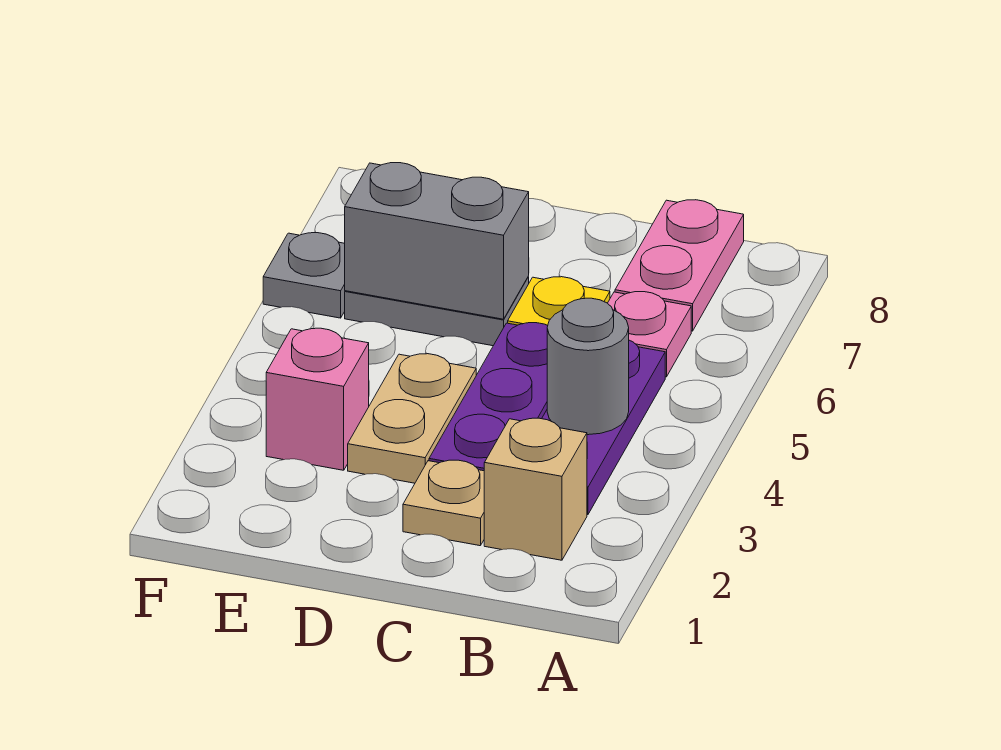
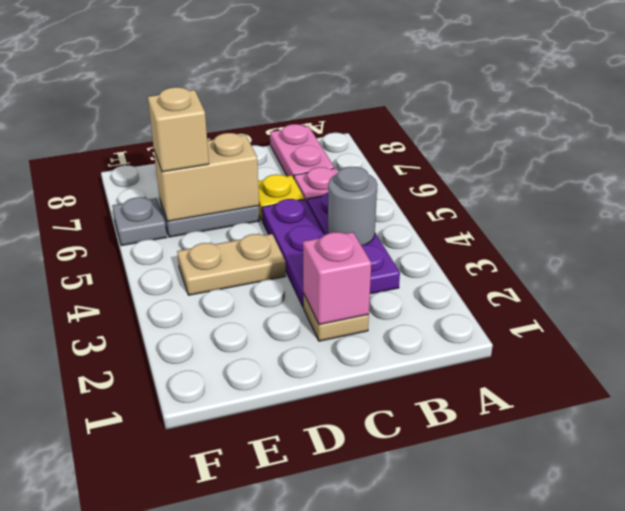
tan brick B2 level 1 -> tan brick E6 level 3
tan plate D3:D4 level 1 -> tan plate D4:E4 level 1
grey brick D6:E6 level 2 -> tan brick D6:E6 level 2
pink brick E3 level 1 -> pink brick C2 level 2

